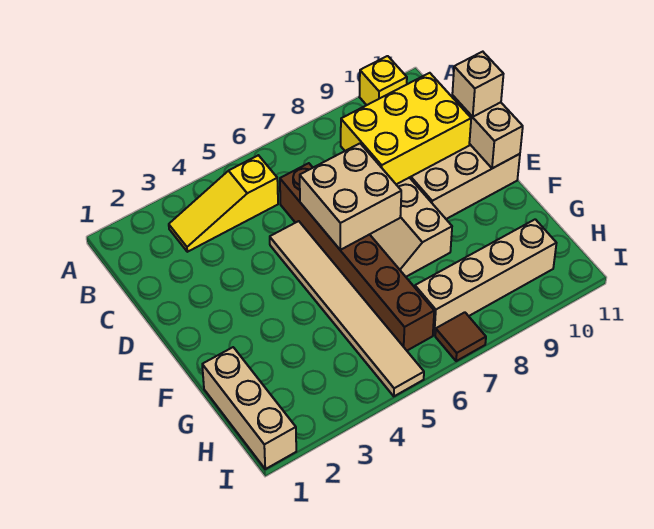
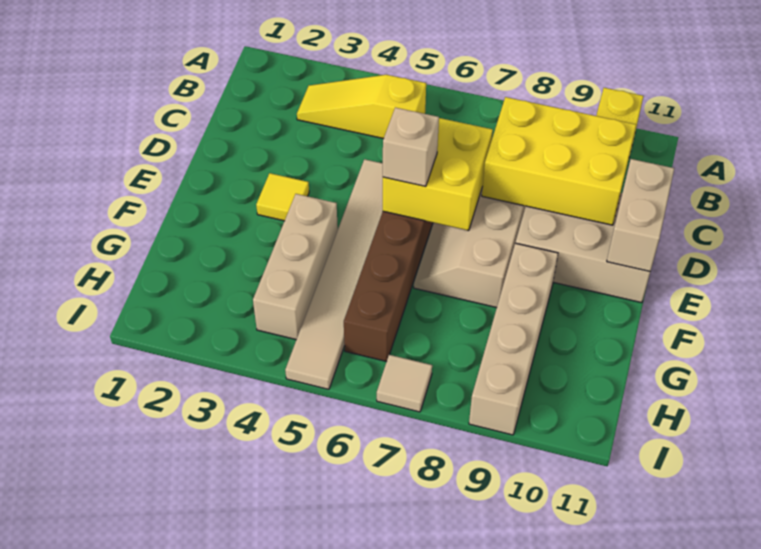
tan brick D6:E7 level 2 -> yellow brick D6:E7 level 2
tan brick D11 level 3 -> tan brick E6 level 3
none -> yellow tile E3 level 1
tan brick G1:I1 level 1 -> tan brick F4:H4 level 1
tan brick H7:H10 level 1 -> tan brick F9:I9 level 1
brown tile I7 level 1 -> tan tile I7 level 1

